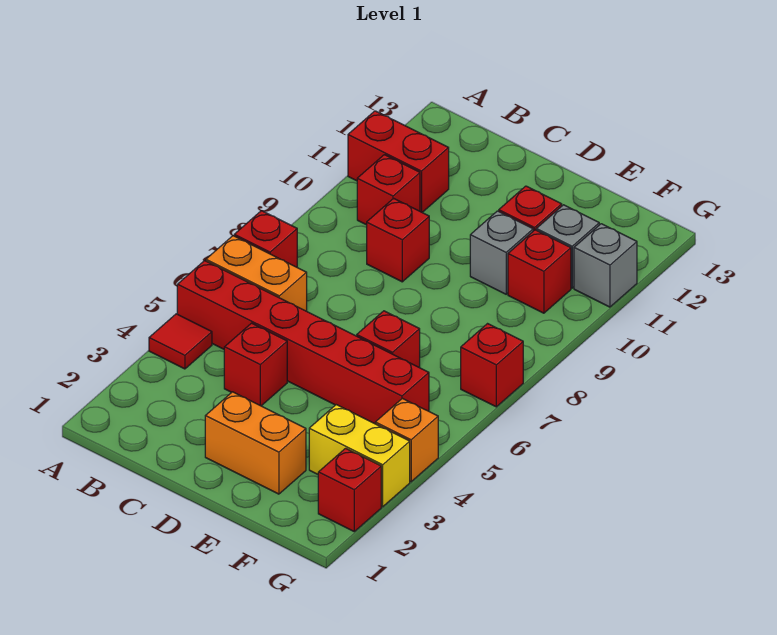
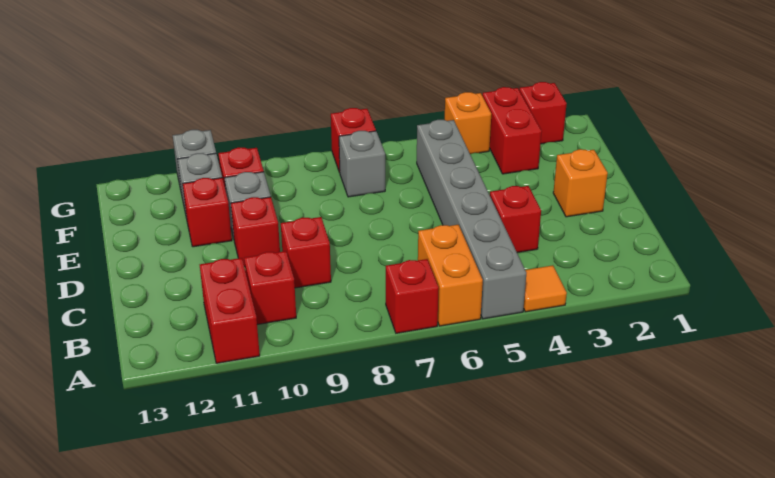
red tile A4 level 1 -> orange tile A4 level 1
red brick A5:F5 level 1 -> grey brick A5:F5 level 1
orange brick D2:E2 level 1 -> orange brick D2 level 1
red brick E6 level 1 -> red brick D10 level 1
yellow brick F3:G3 level 1 -> red brick F3:G3 level 1
none -> grey brick F7 level 1

